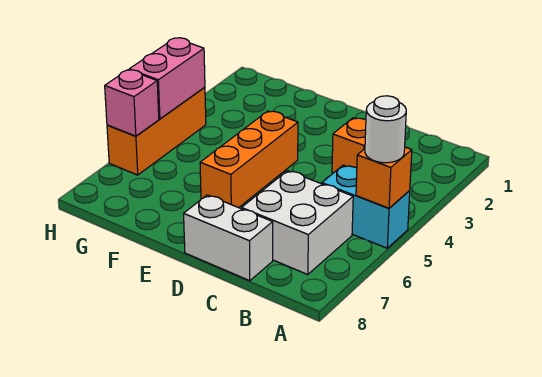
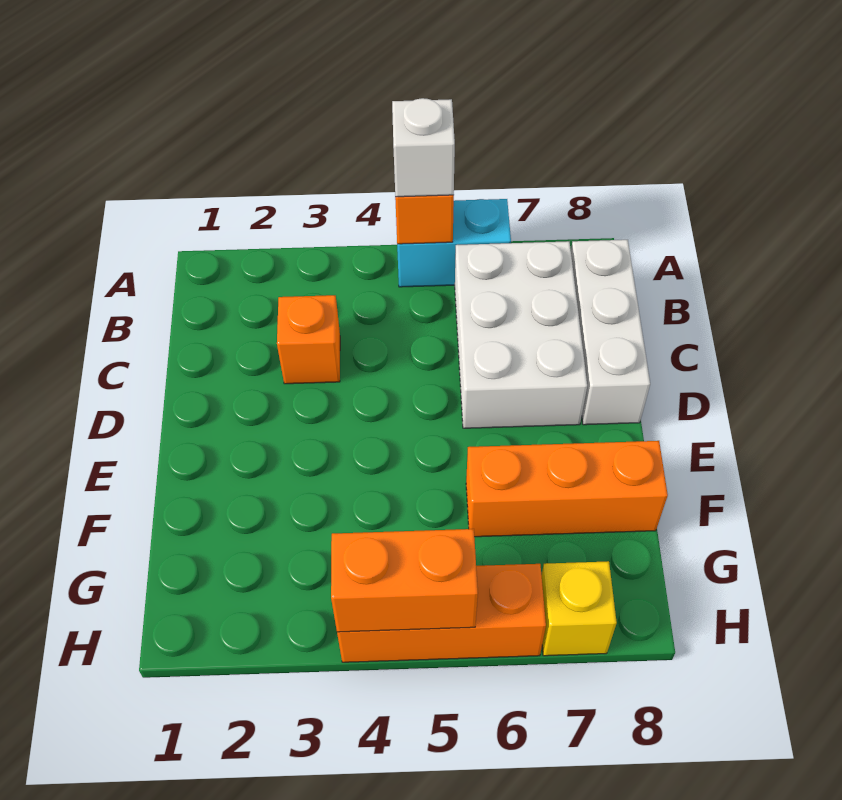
cyan brick A5:B5 level 1 -> cyan brick A5:A6 level 1
white round brick A5 level 3 -> white brick A5 level 3
white brick B6:C7 level 1 -> white brick B6:D7 level 1
white brick C8:D8 level 1 -> white brick B8:D8 level 1
orange brick E4:E6 level 1 -> orange brick F6:F8 level 1
pink brick H4:H5 level 2 -> orange brick H4:H5 level 2
pink brick H6 level 2 -> none
none -> yellow brick H7 level 1

